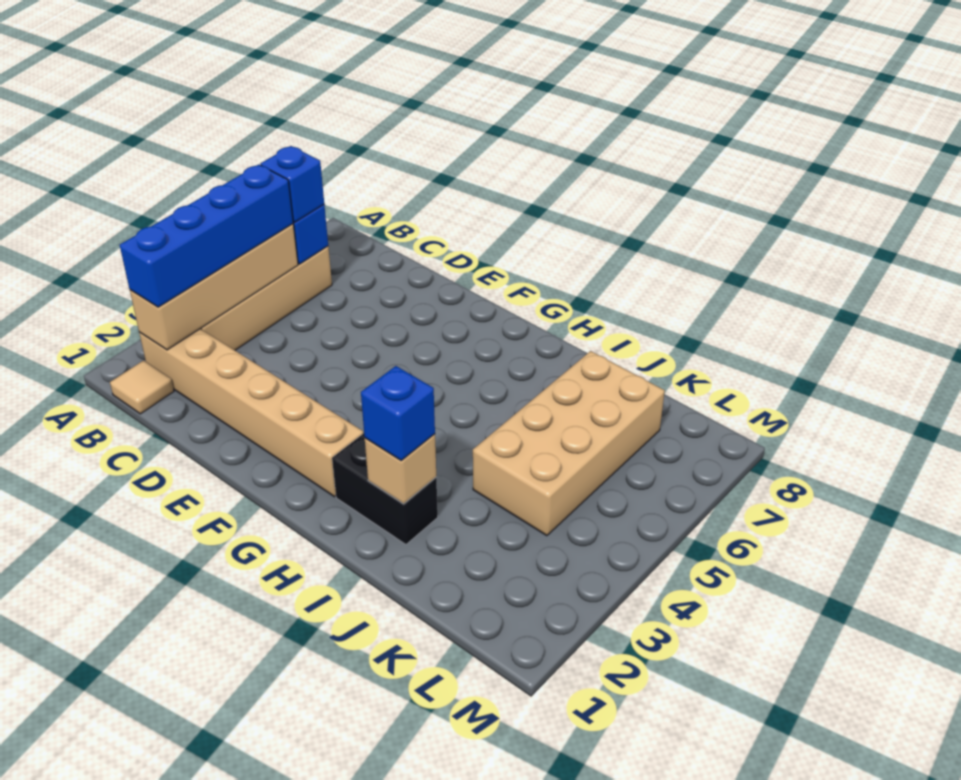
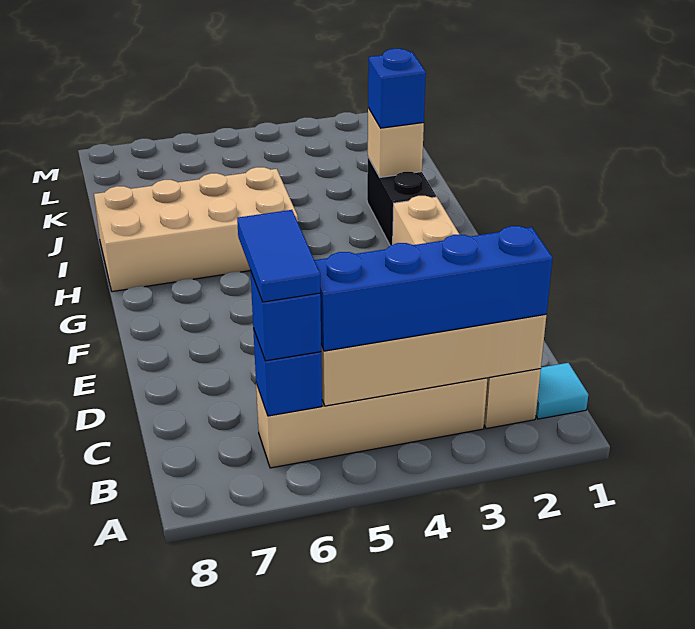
tan tile B1 level 1 -> cyan tile B1 level 1
none -> blue tile B6:C6 level 4
tan brick J4:K7 level 1 -> tan brick H5:I8 level 1

